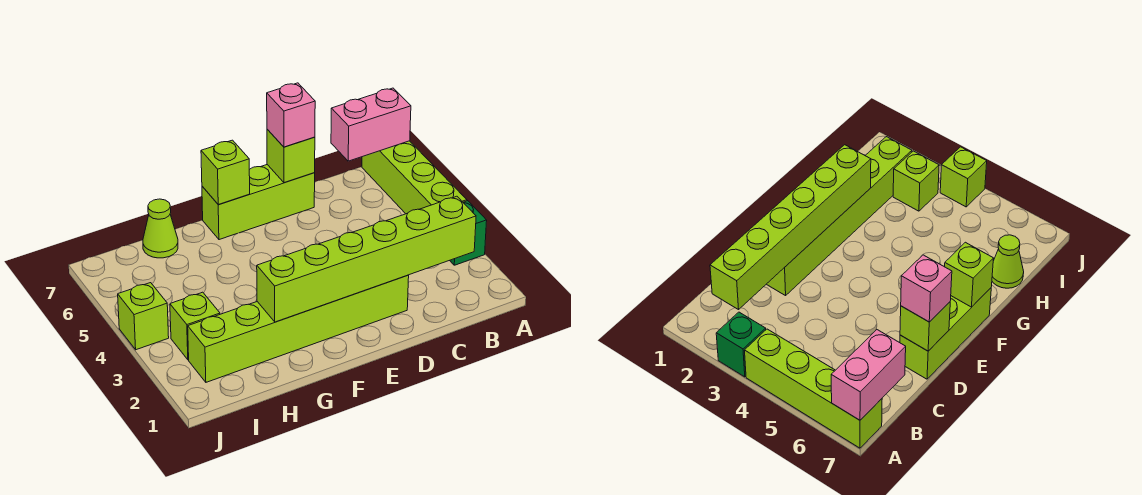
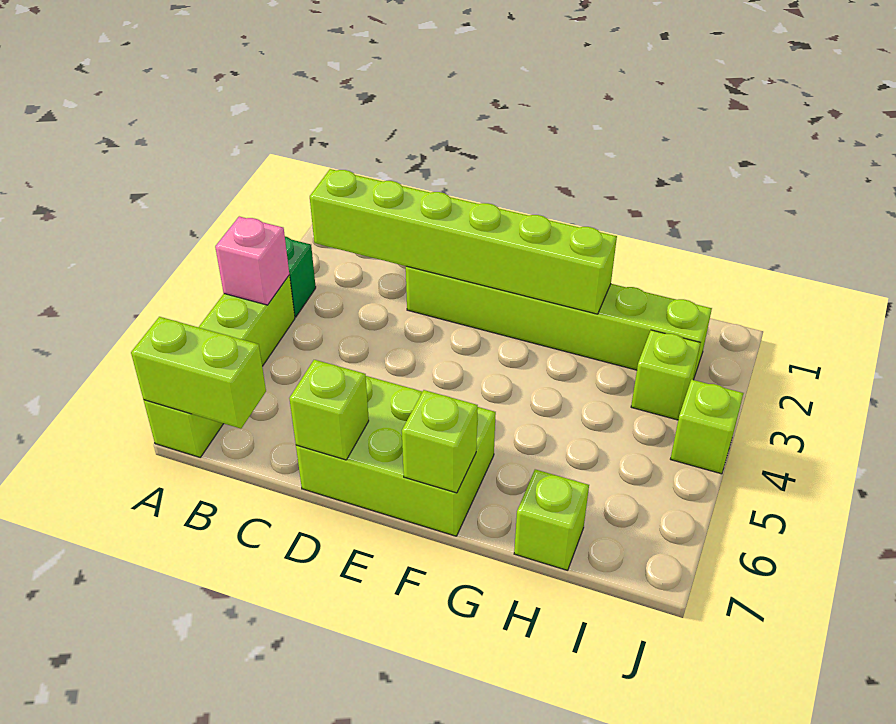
pink brick A7:B7 level 2 -> lime brick A7:B7 level 2
lime brick D7:F7 level 1 -> lime brick D6:F7 level 1
pink brick D7 level 3 -> pink brick A4 level 2
lime cone H7 level 1 -> lime brick H7 level 1

